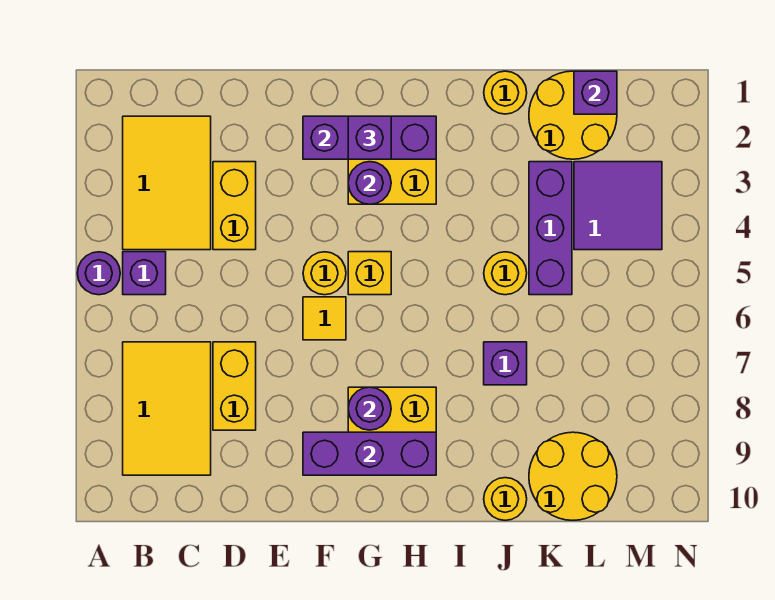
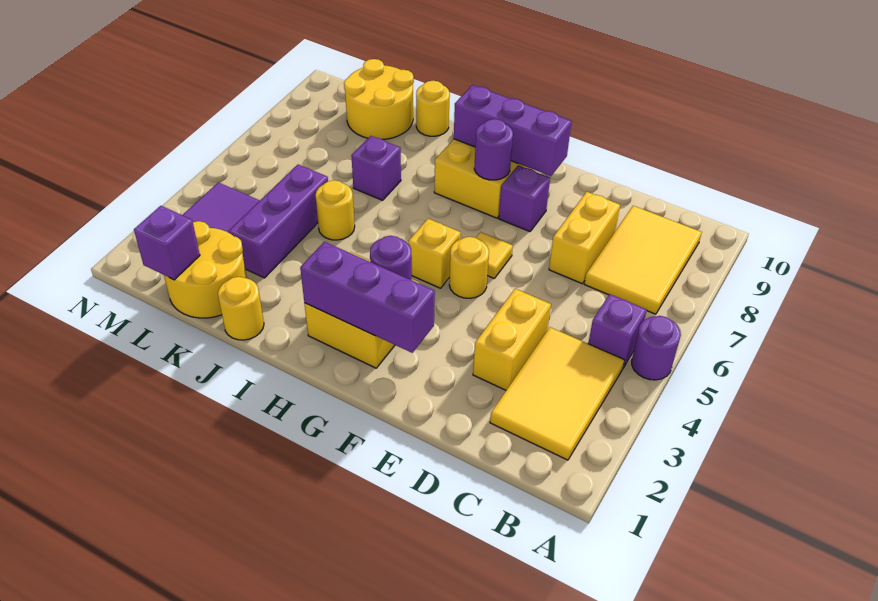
purple brick G2 level 3 -> purple brick F8 level 1

